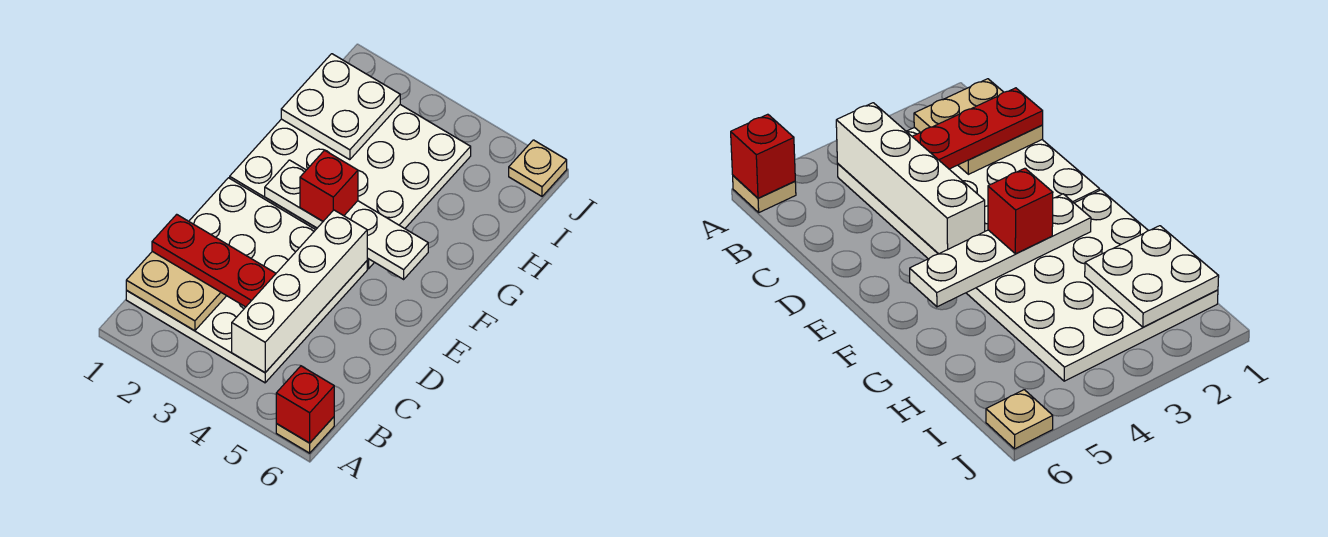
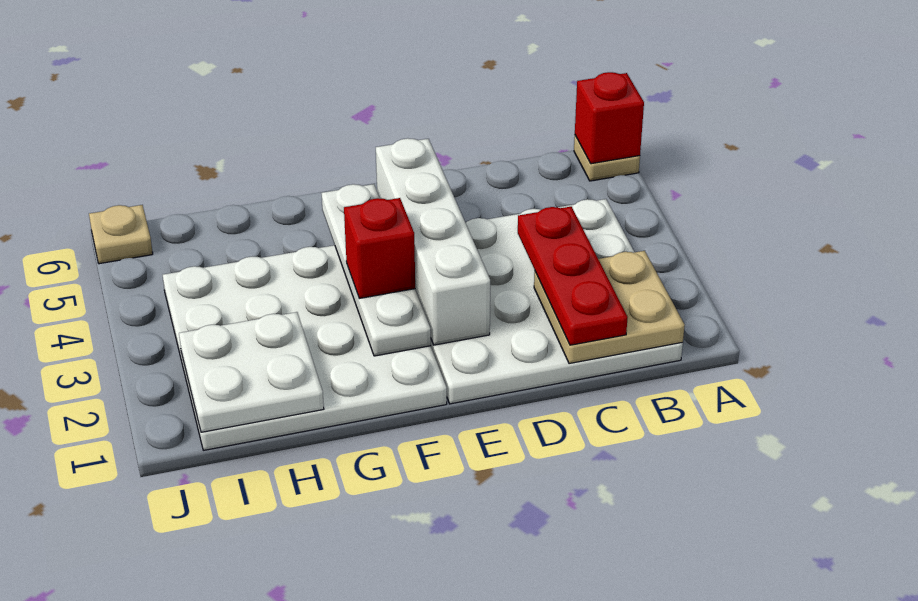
white brick B4:E4 level 2 -> white brick E2:E5 level 2

